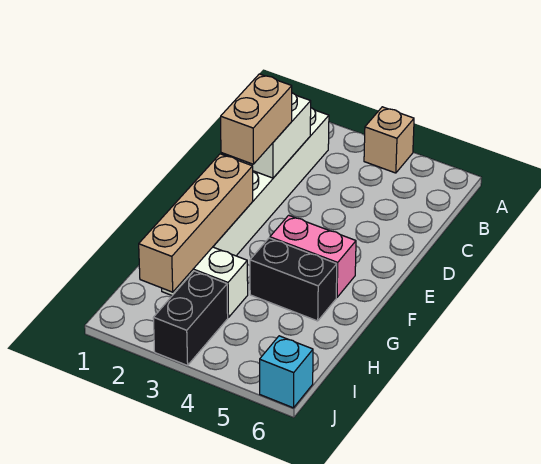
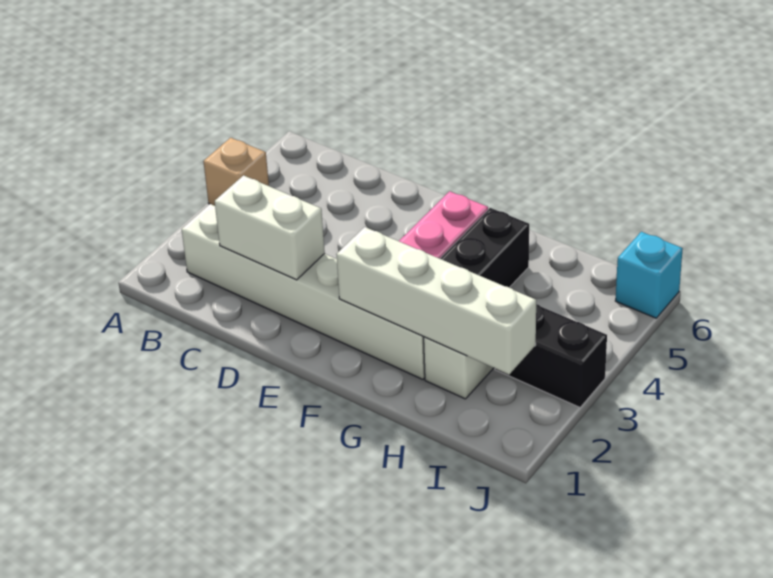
tan brick D2:E2 level 3 -> none
tan brick F2:I2 level 2 -> white brick F2:I2 level 2

